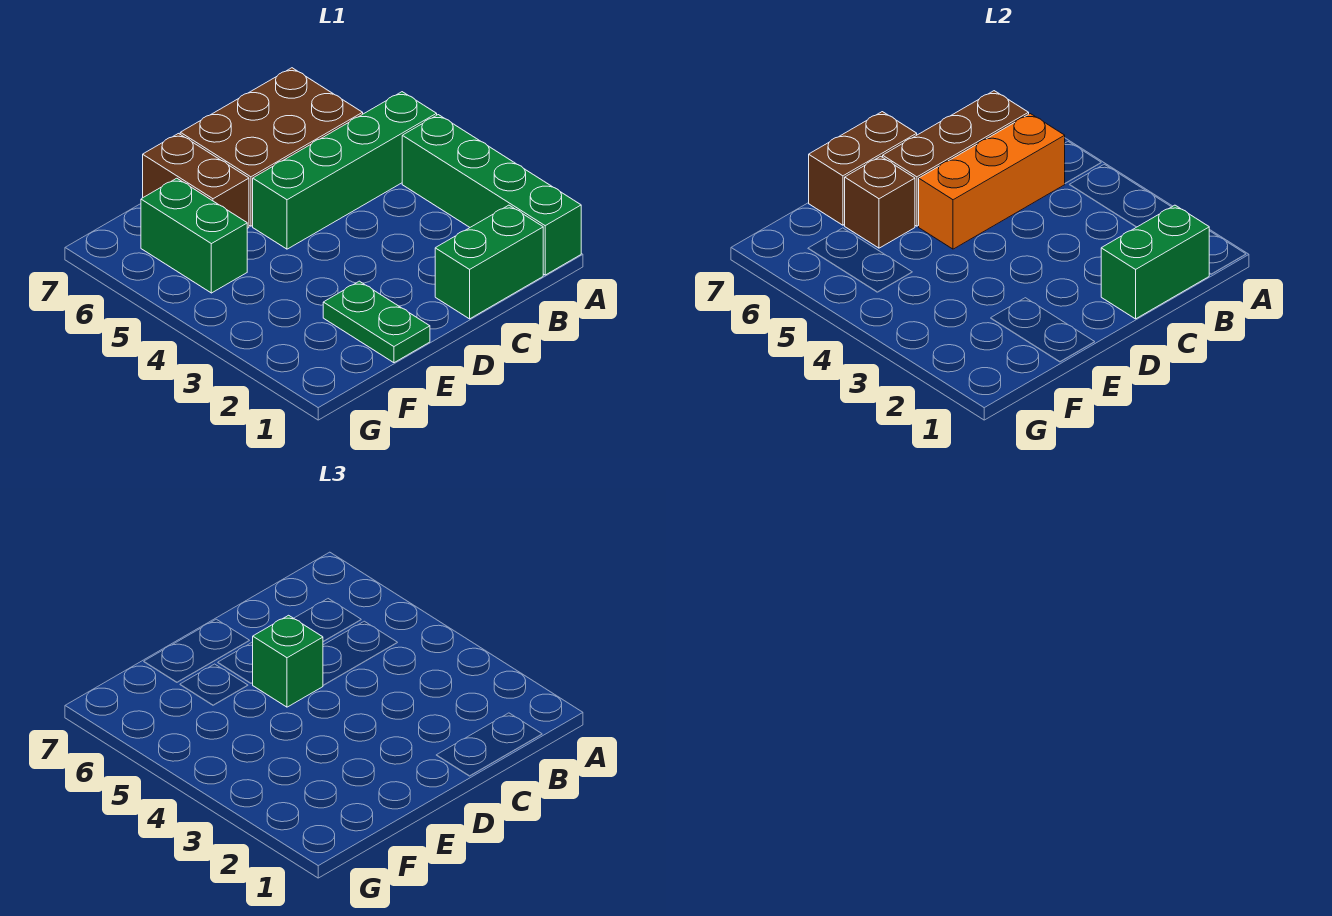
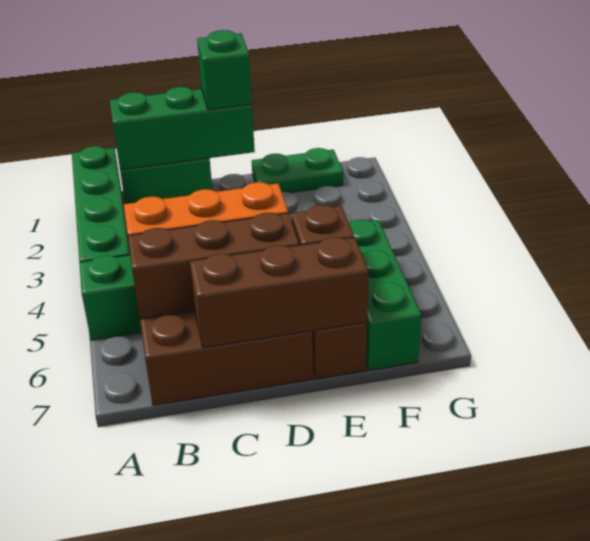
green brick B1:C1 level 2 -> green brick B1:D1 level 2
green brick D5 level 3 -> green brick D1 level 3
brown brick D7:E7 level 2 -> brown brick C7:E7 level 2
green plate E1:E2 level 1 -> green plate E1:F1 level 1
green brick F5:F6 level 1 -> green brick F5:F7 level 1

